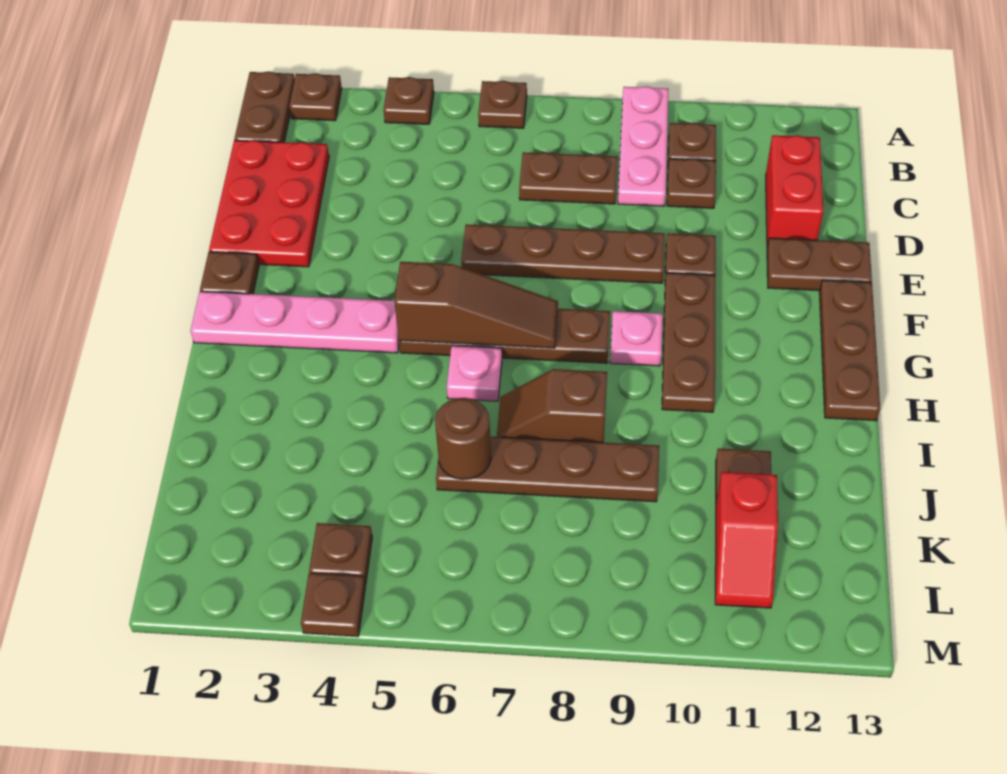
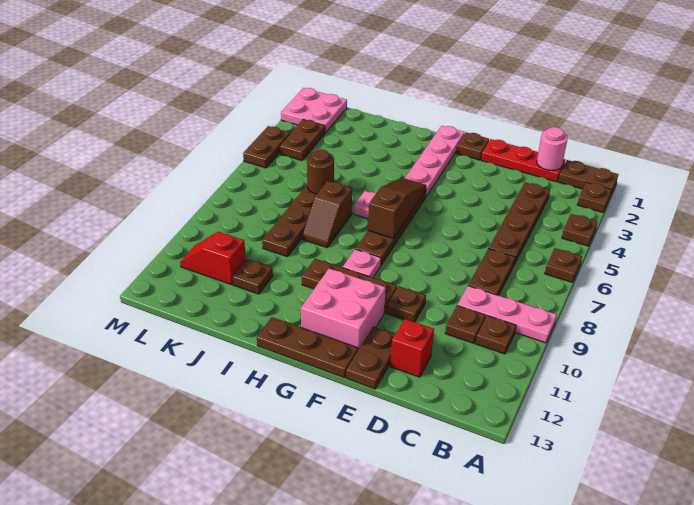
red plate C1:E2 level 1 -> red plate C1:E1 level 1
none -> pink round brick C1 level 2
red brick C12:D12 level 1 -> red brick D12 level 1
brown plate E6:E9 level 1 -> brown plate C3:C6 level 1
none -> pink brick F11:G12 level 1
brown slope G5:G7 level 2 top 5 -> brown slope G5:G7 level 2 top 7
brown slope I7:I8 level 1 top 8 -> brown slope I7:I8 level 1 top 7
none -> pink plate L1:M2 level 1
brown plate L4 level 1 -> brown plate L3:L4 level 1
brown plate M4 level 1 -> brown plate M4:M5 level 1

